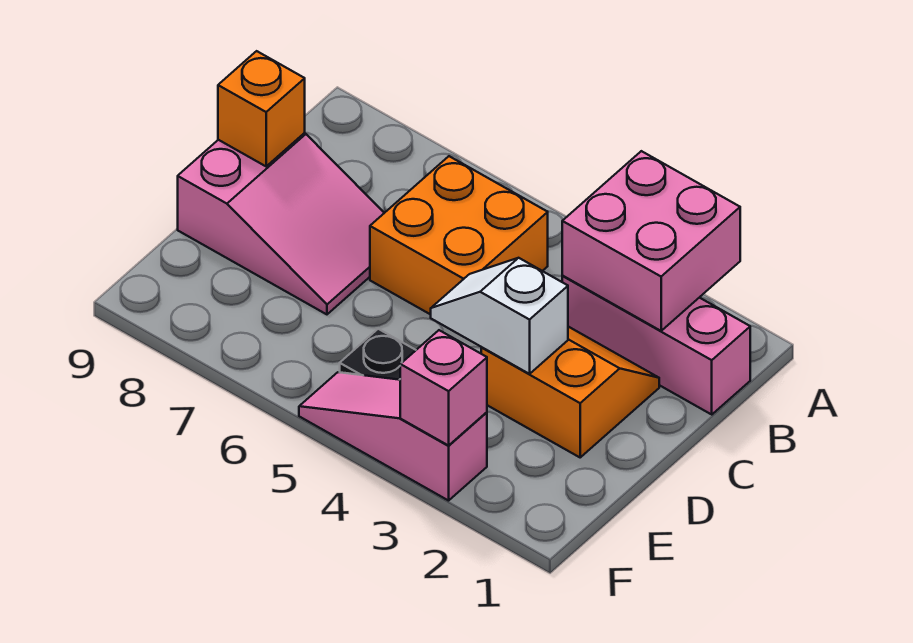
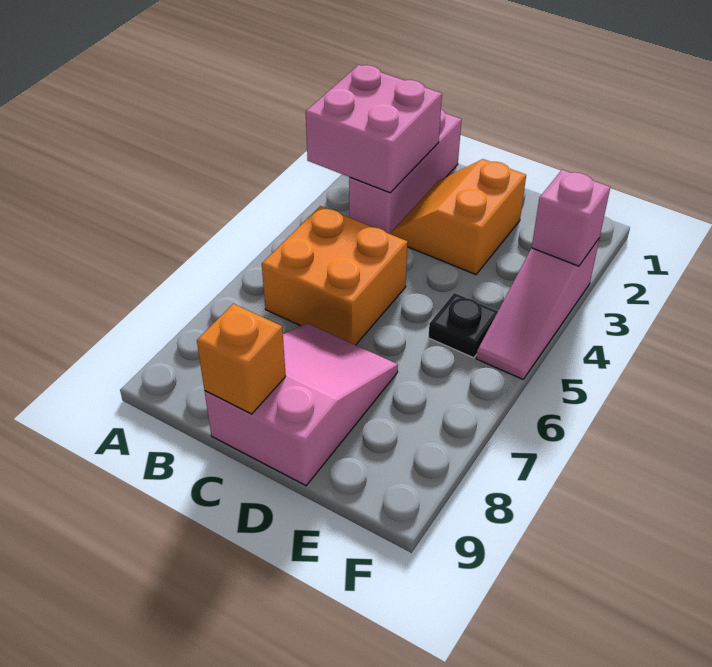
white slope D3:D4 level 2 top 3 -> none

